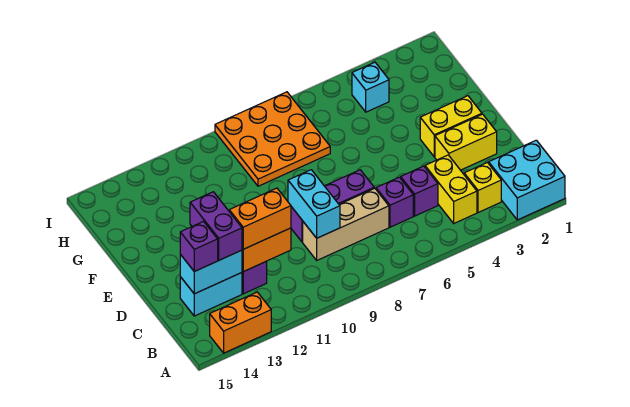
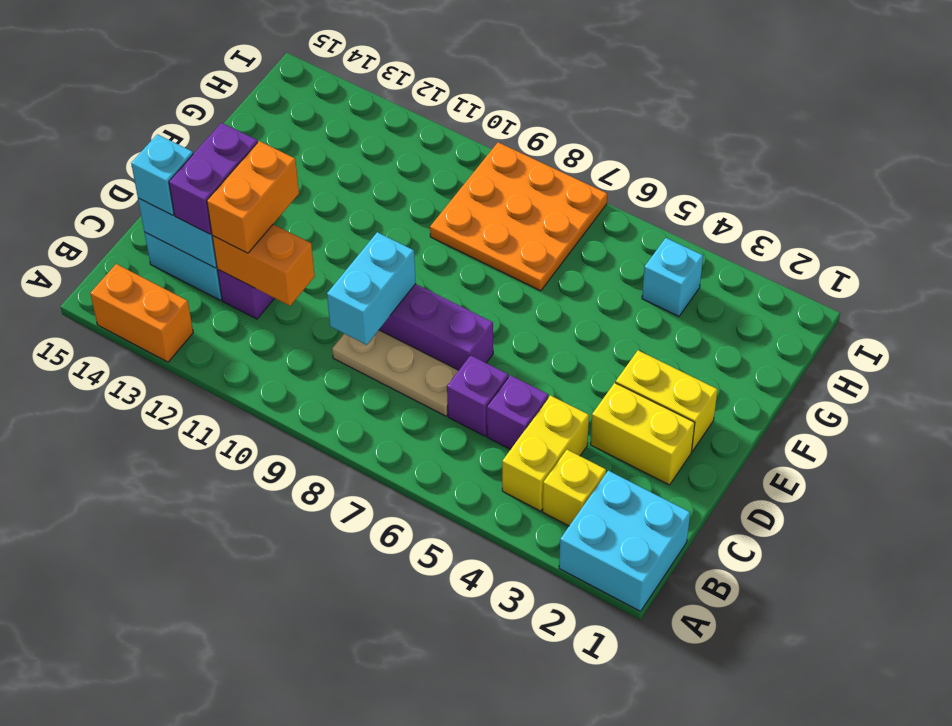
tan brick C7:C9 level 1 -> tan plate C7:C9 level 1
orange brick C11:C12 level 3 -> orange brick C12:D12 level 3
purple brick C14 level 3 -> cyan brick C14 level 3

